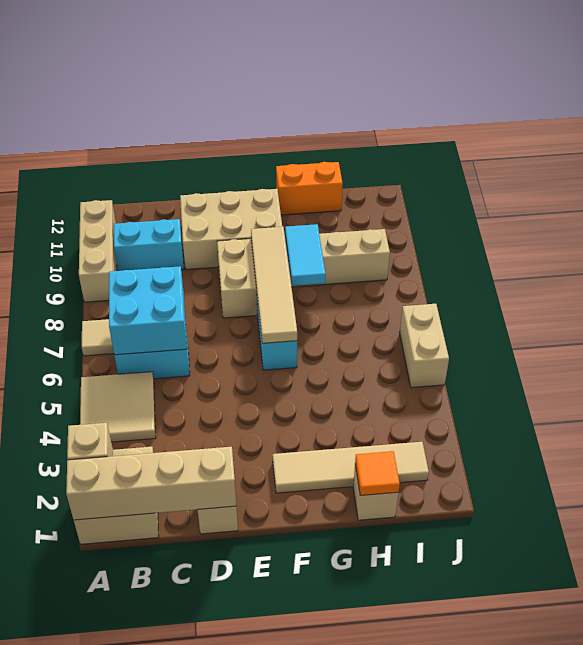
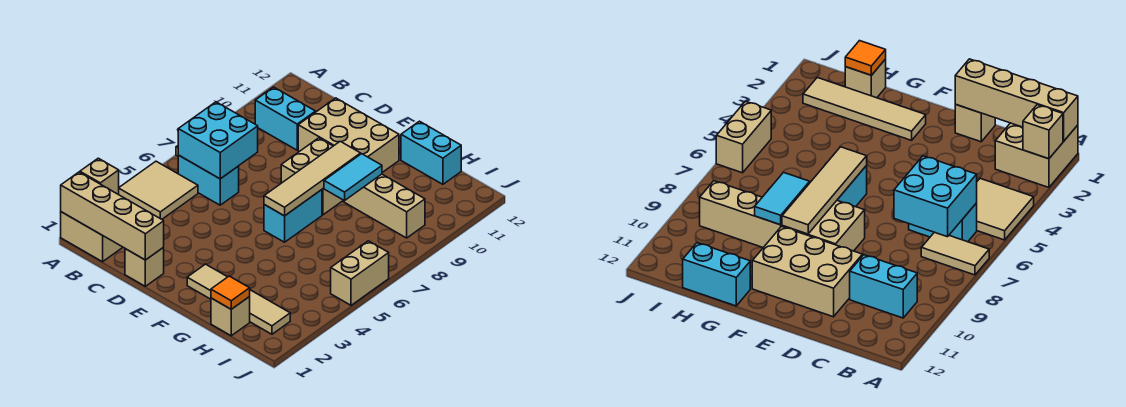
tan brick A9:A11 level 1 -> none
orange brick G12:H12 level 1 -> cyan brick G12:H12 level 1

